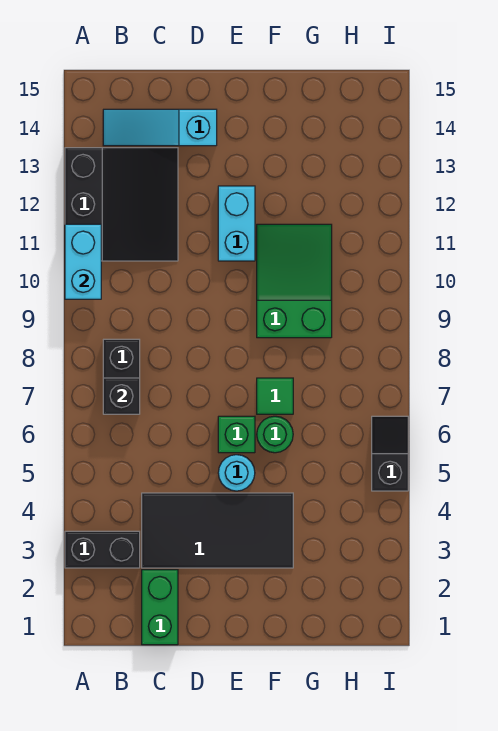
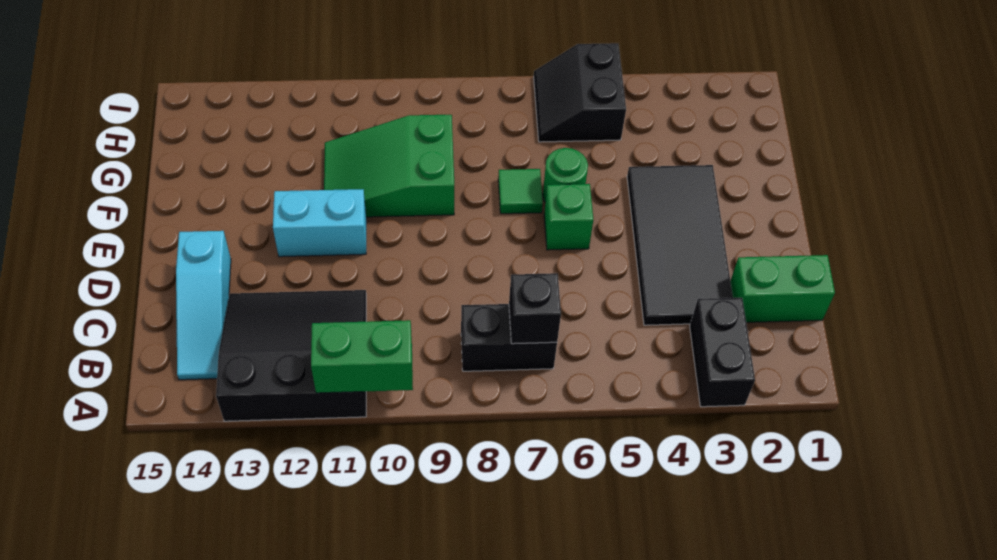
cyan brick A10:A11 level 2 -> green brick A10:A11 level 2
cyan round brick E5 level 1 -> none
black slope I5:I6 level 1 top 5 -> black slope H5:I6 level 1 top 5

